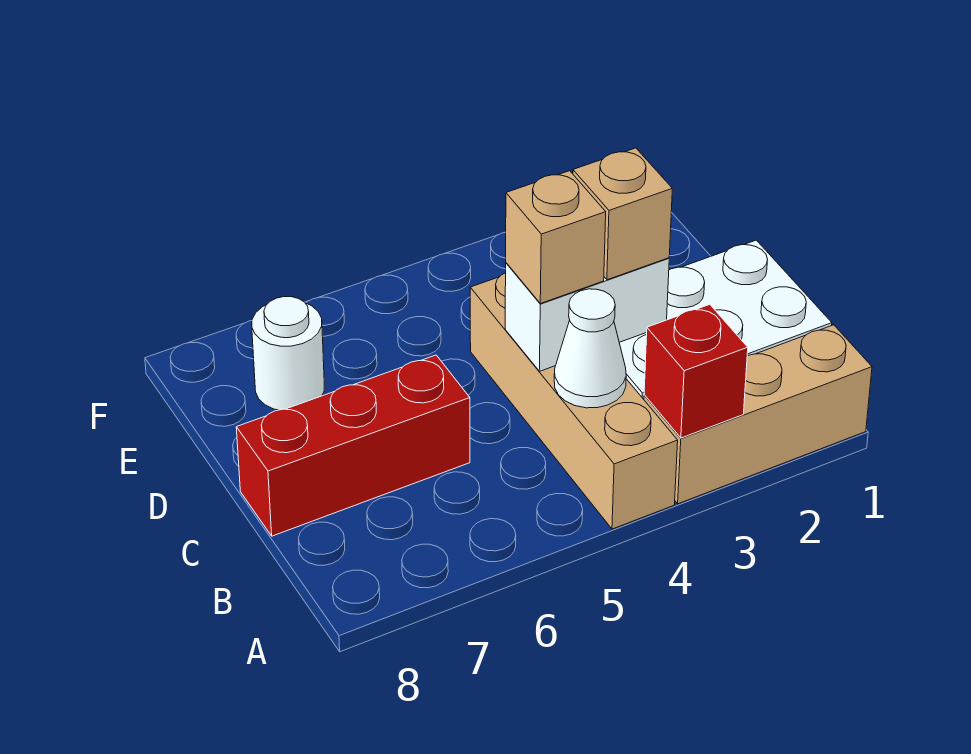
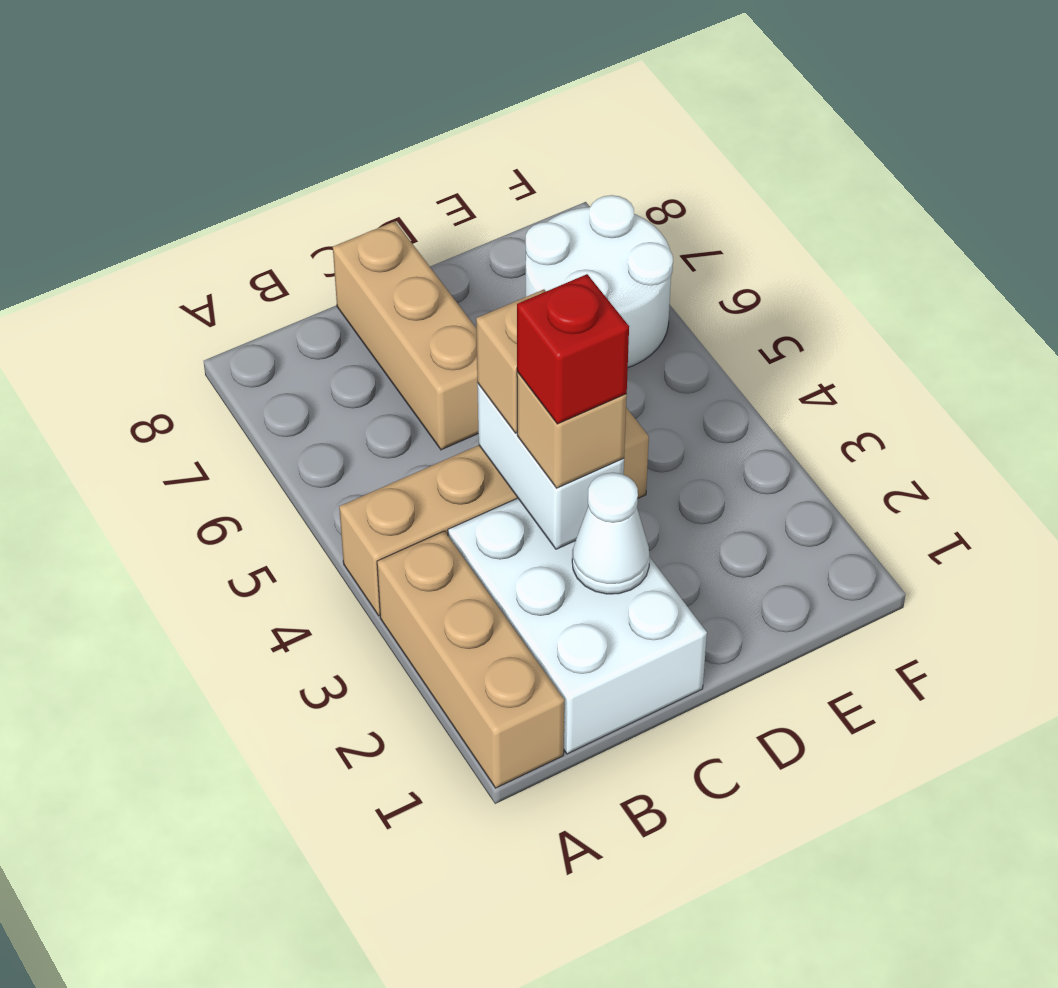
red brick A3 level 2 -> red brick C3 level 4
white cone B4 level 2 -> white cone C2 level 2
red brick C6:C8 level 1 -> tan brick C6:C8 level 1
white round brick E7 level 1 -> white round brick E6:F7 level 1

